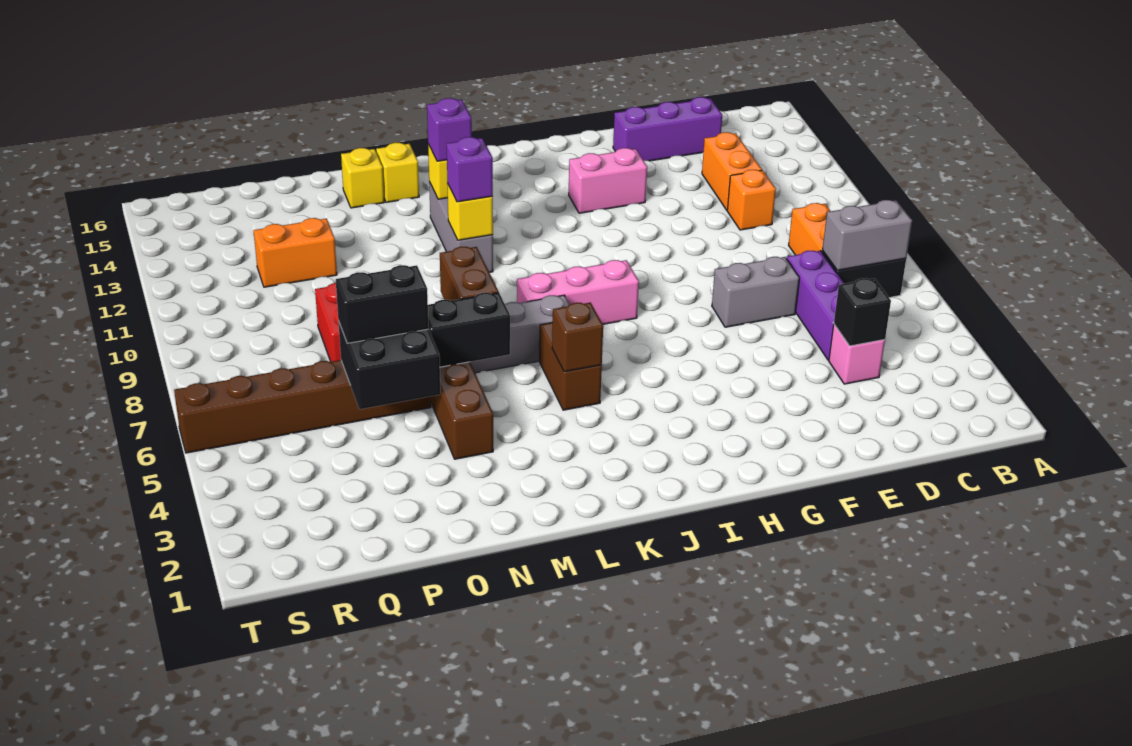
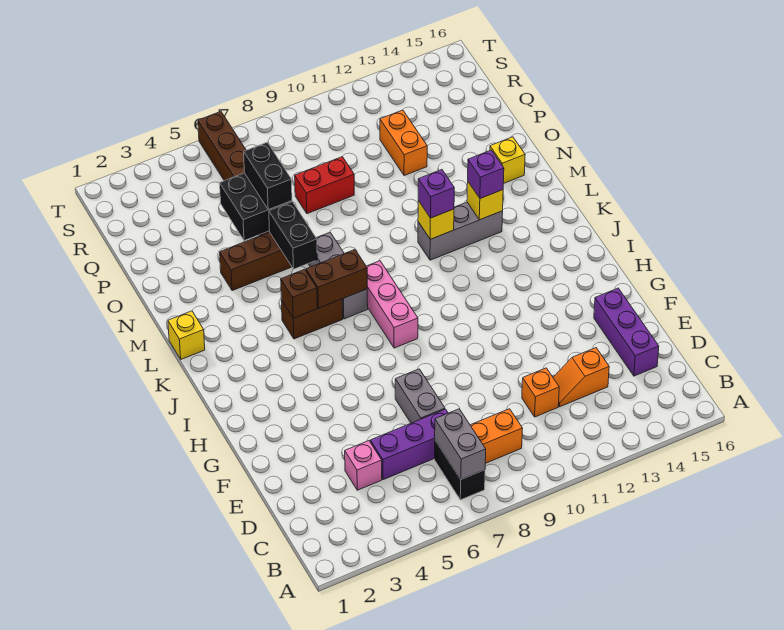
black brick D4 level 2 -> none
orange brick D12:D13 level 1 -> orange slope D12:D13 level 1 top 13
pink brick G13:H13 level 1 -> none
brown brick M7:M8 level 2 -> brown brick K6:K7 level 2
yellow brick M15 level 1 -> yellow brick L1 level 1

